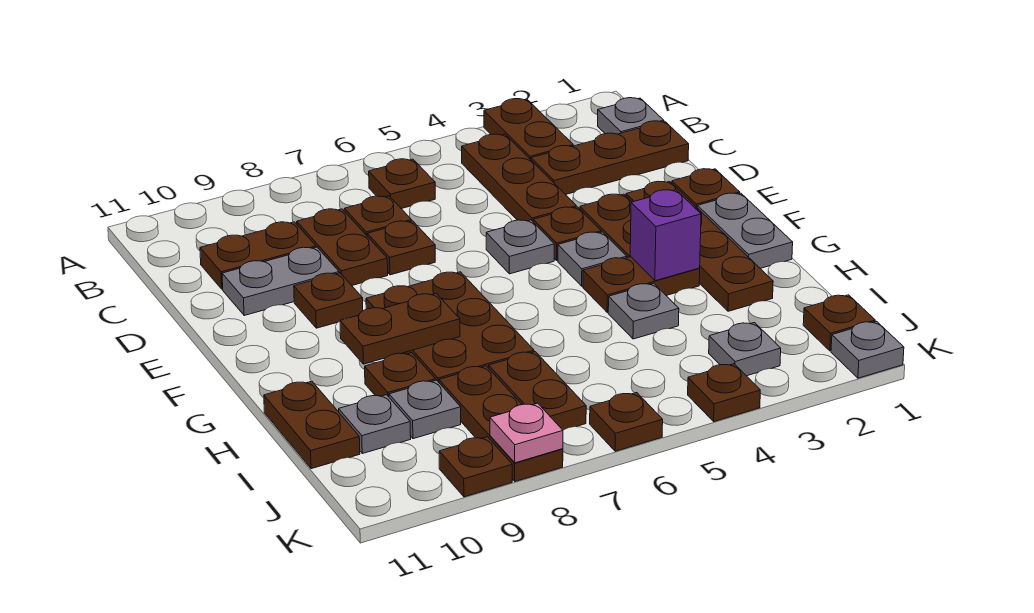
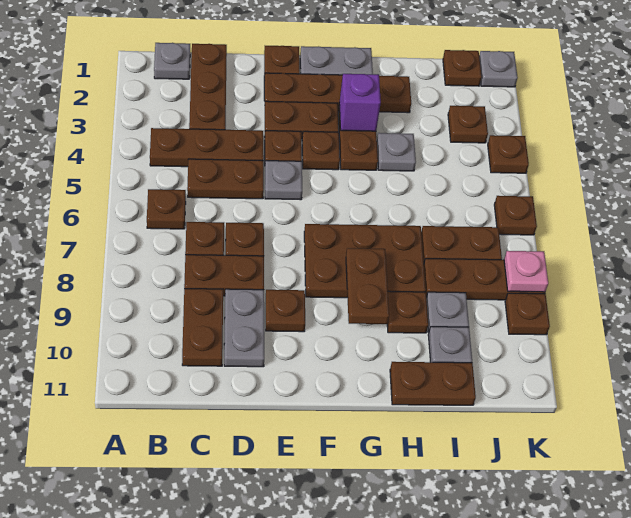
brown plate A3:B3 level 1 -> brown plate C5:D5 level 1
grey plate F4 level 1 -> brown plate F4 level 1
grey plate J3 level 1 -> brown plate J3 level 1

